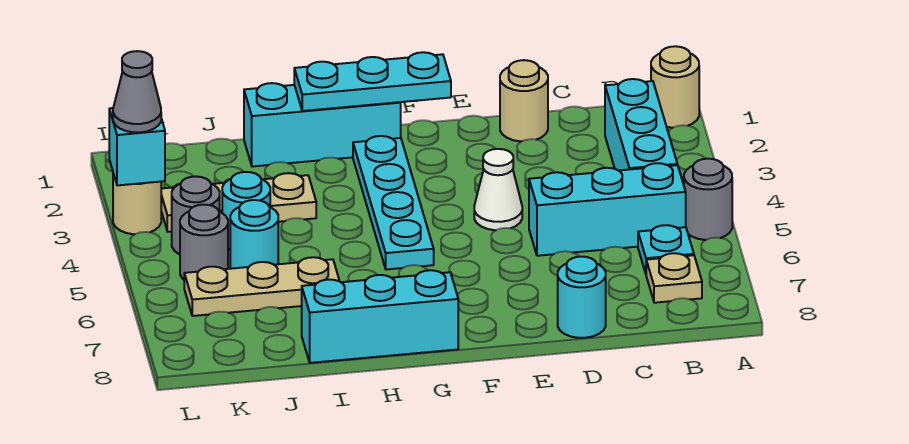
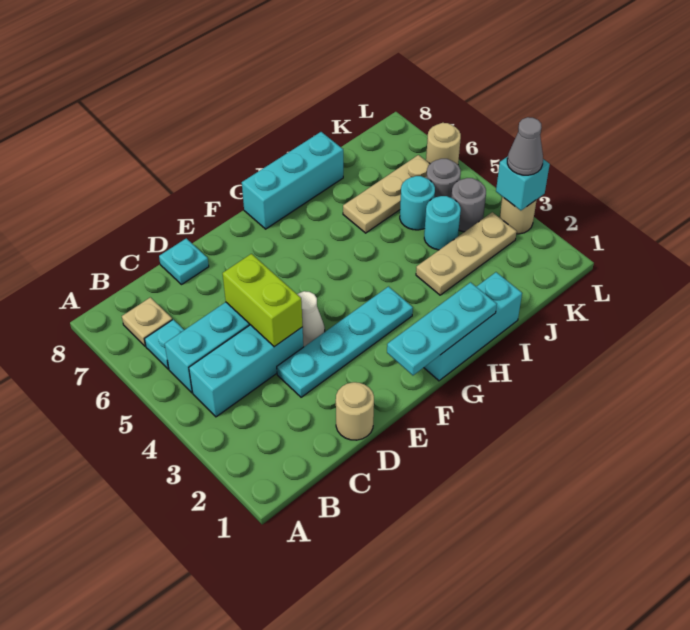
tan round brick A1 level 1 -> tan round brick L6 level 1
grey round brick A5 level 1 -> none
cyan brick B2:B4 level 1 -> cyan brick B4:D4 level 1
none -> lime brick D4:D5 level 2
cyan round brick D8 level 1 -> cyan plate D8 level 1
cyan plate G2:G5 level 1 -> cyan plate D3:G3 level 1

